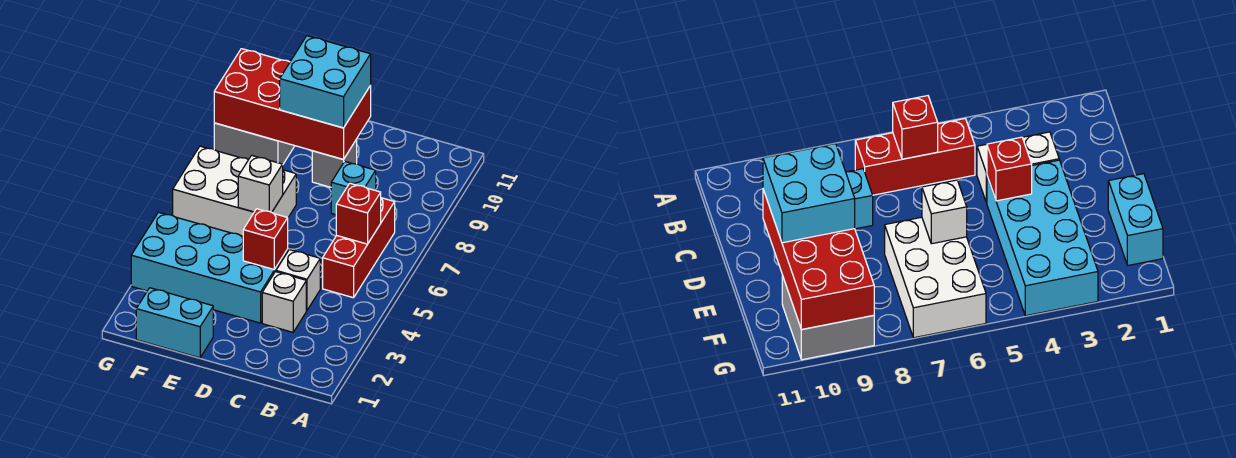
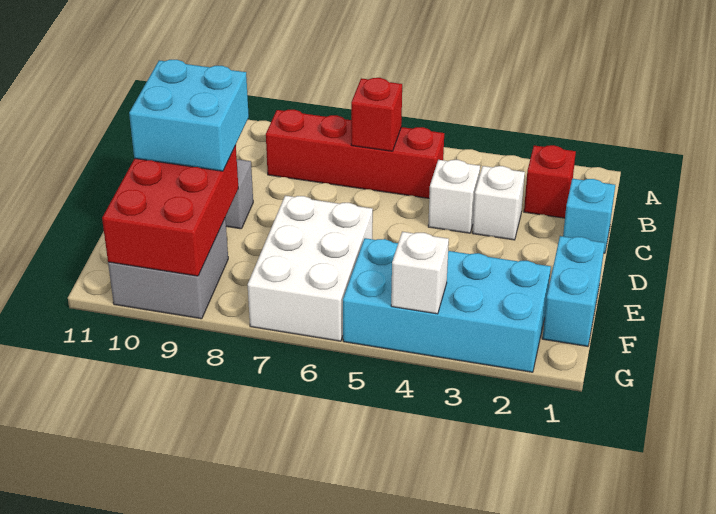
red brick B5:B7 level 1 -> red brick B5:B8 level 1
cyan brick C8 level 1 -> cyan brick C1 level 1
cyan brick D3:G4 level 1 -> cyan brick F2:G5 level 1
red brick D4 level 2 -> red brick B2 level 1
red brick D9:G10 level 2 -> red brick E9:G10 level 2
white brick E6 level 2 -> white brick G4 level 2

